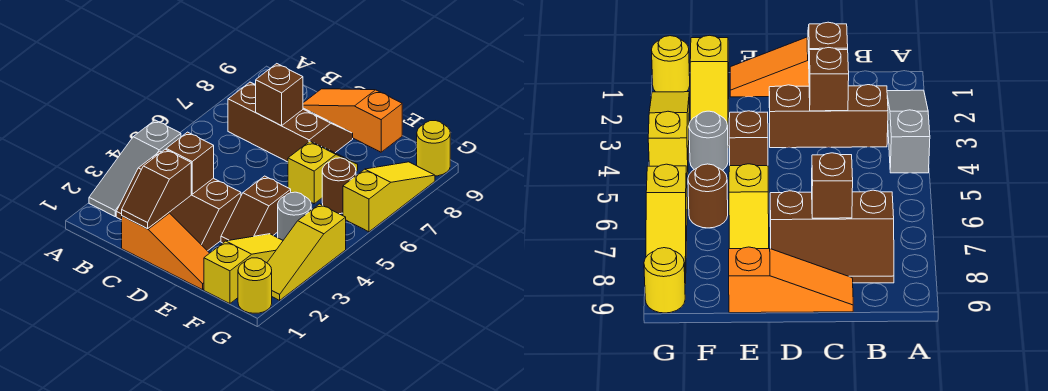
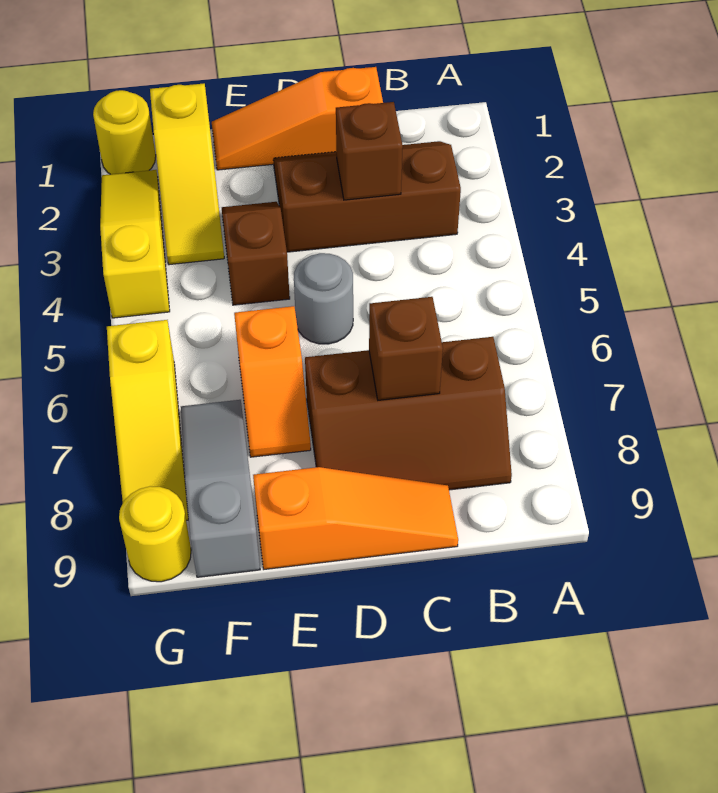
grey slope A2:A4 level 1 top 4 -> grey slope F7:F9 level 1 top 9
brown slope C1:C2 level 2 top 2 -> none
yellow slope E6:E7 level 1 top 6 -> orange slope E6:E7 level 1 top 6
grey round brick F4 level 1 -> grey round brick D5 level 1
brown round brick F6 level 1 -> none

